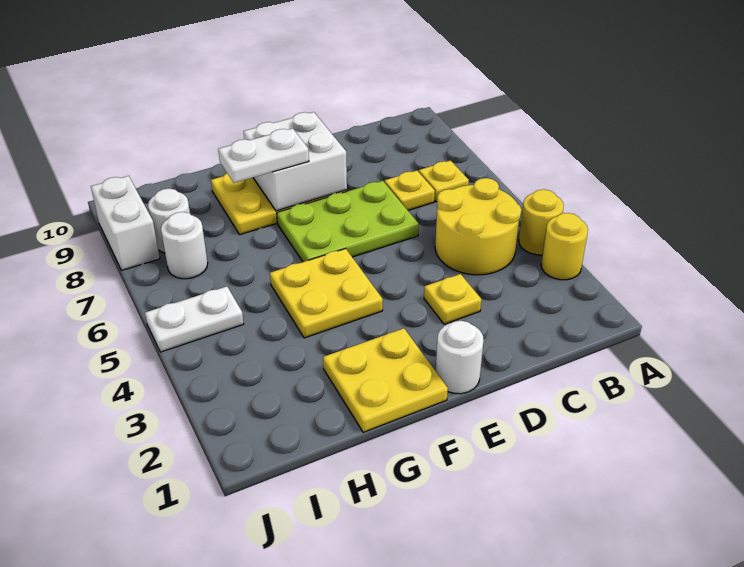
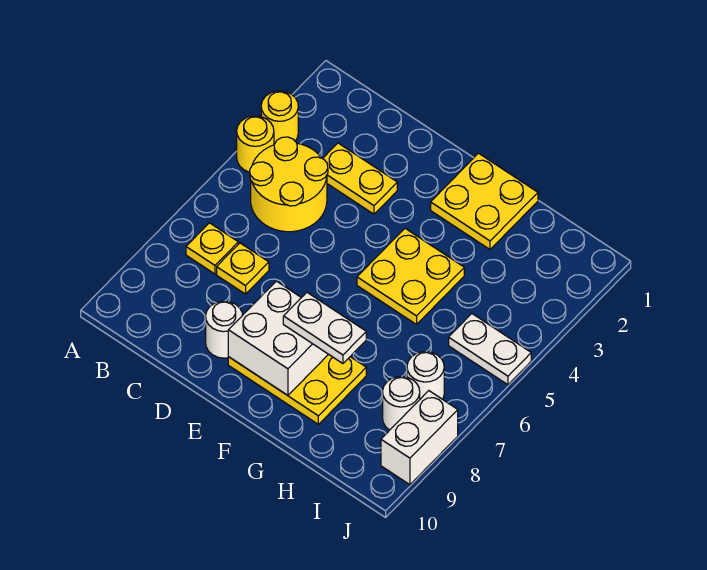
yellow plate D3 level 1 -> yellow plate C3:D3 level 1
lime plate D6:F7 level 1 -> none
white round brick E1 level 1 -> white round brick D9 level 1

